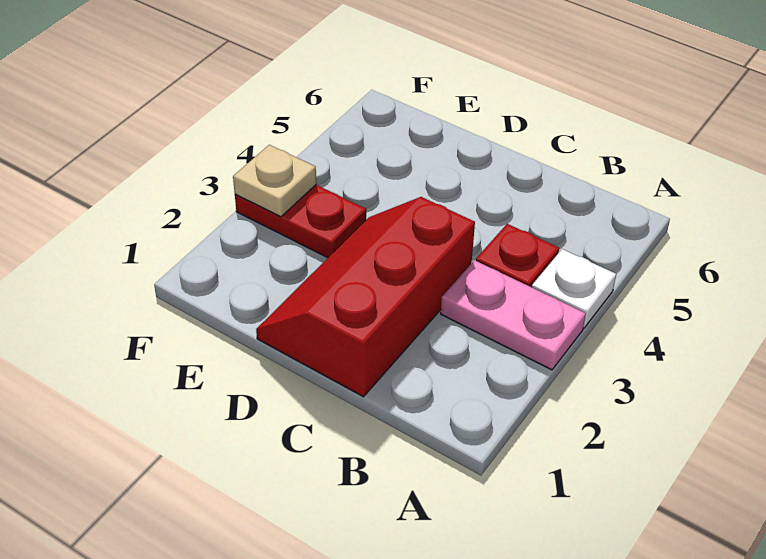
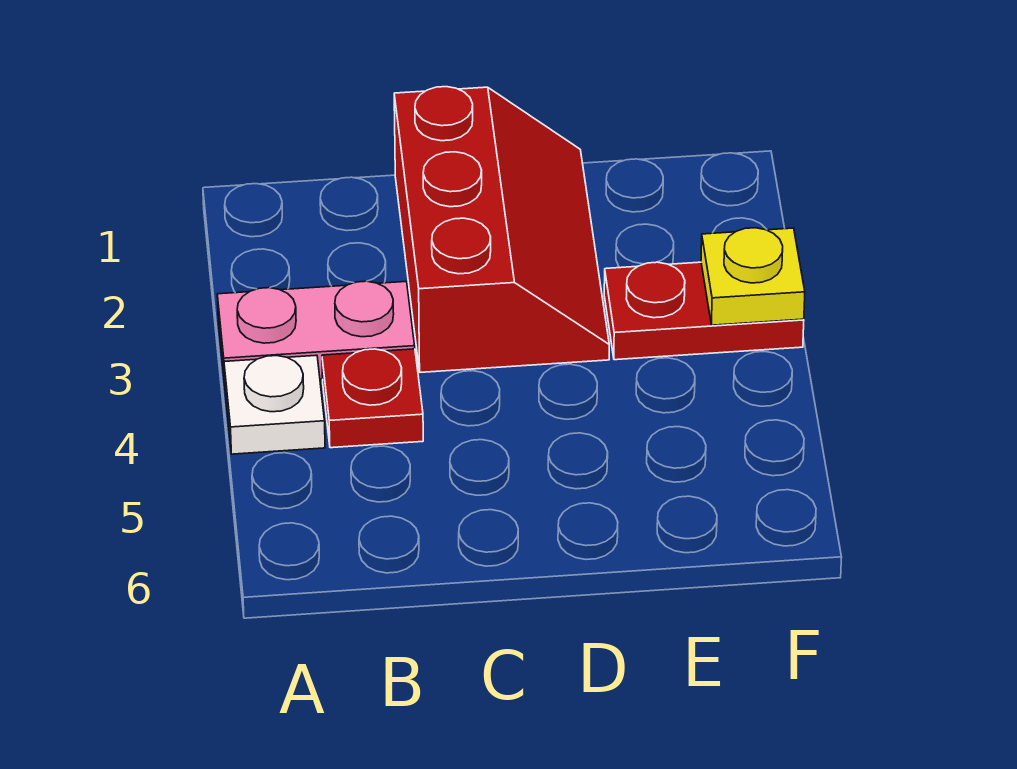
tan plate F3 level 2 -> yellow plate F3 level 2

